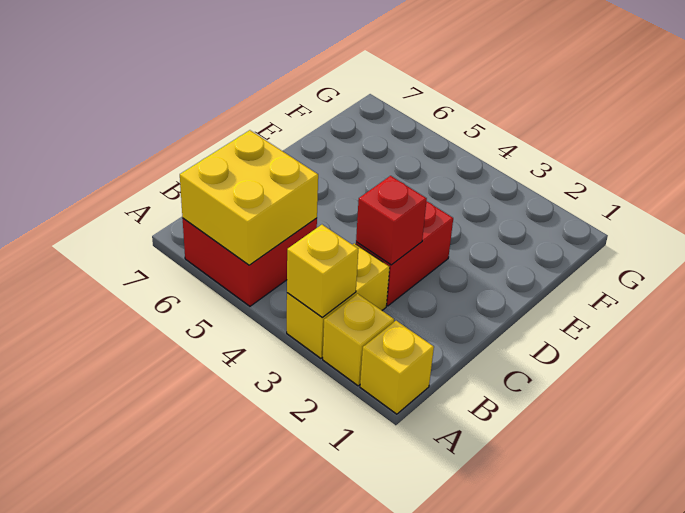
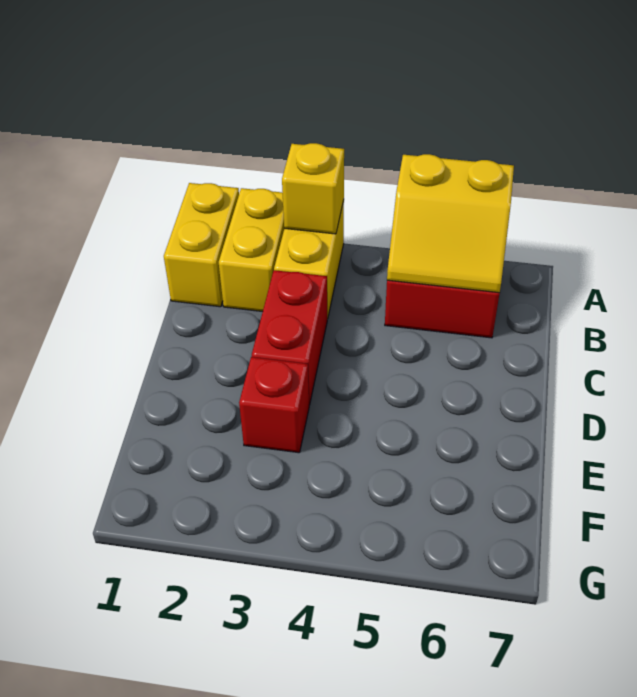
yellow brick A1 level 1 -> yellow brick A1:B1 level 1
yellow brick A2 level 1 -> yellow brick A2:B2 level 1
yellow brick A5:B6 level 2 -> yellow slope A5:B6 level 2 top A
red brick C3 level 2 -> red brick E3 level 1

